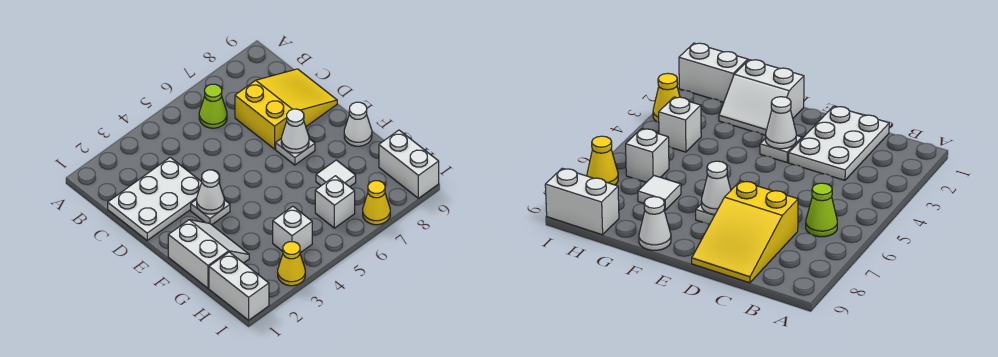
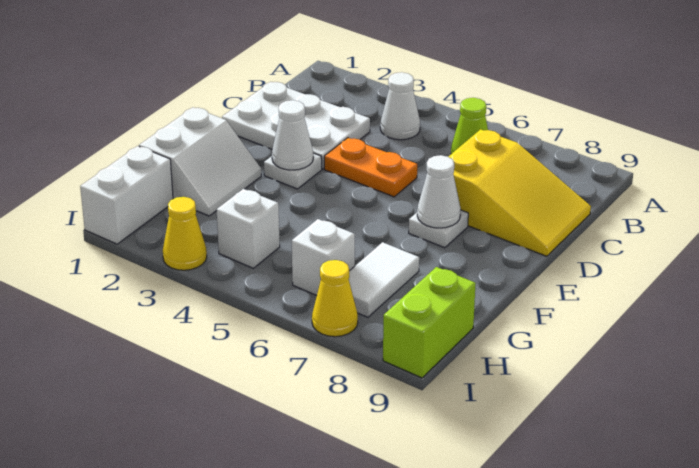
none -> orange plate D4:D5 level 1
white cone F9 level 1 -> white cone B4 level 1
white tile G7 level 1 -> white tile G7:H7 level 1
white brick H9:I9 level 1 -> lime brick H9:I9 level 1

